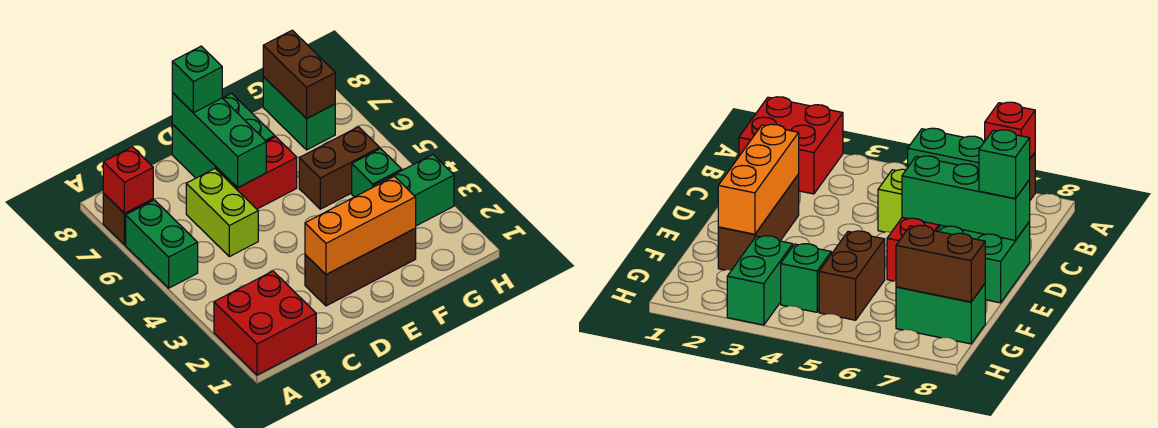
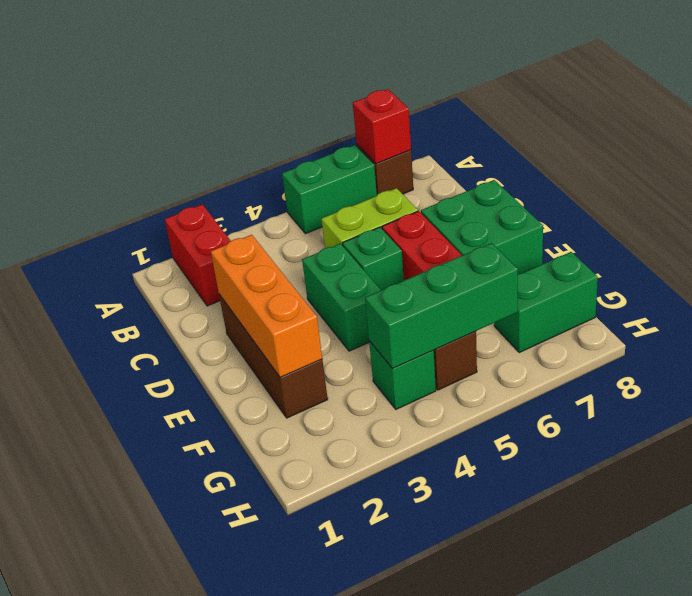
red brick A1:B2 level 1 -> red brick A2:B2 level 1
green brick D6:D8 level 2 -> green brick G4:G6 level 2
green brick D8 level 3 -> green brick D5 level 1
green brick G3:H3 level 1 -> green brick D4:E4 level 1
brown brick G7:G8 level 2 -> none

